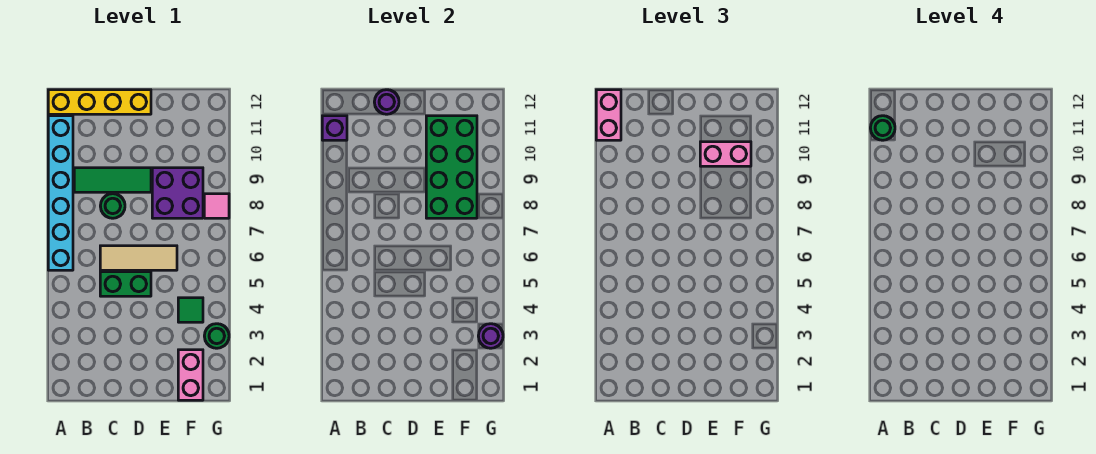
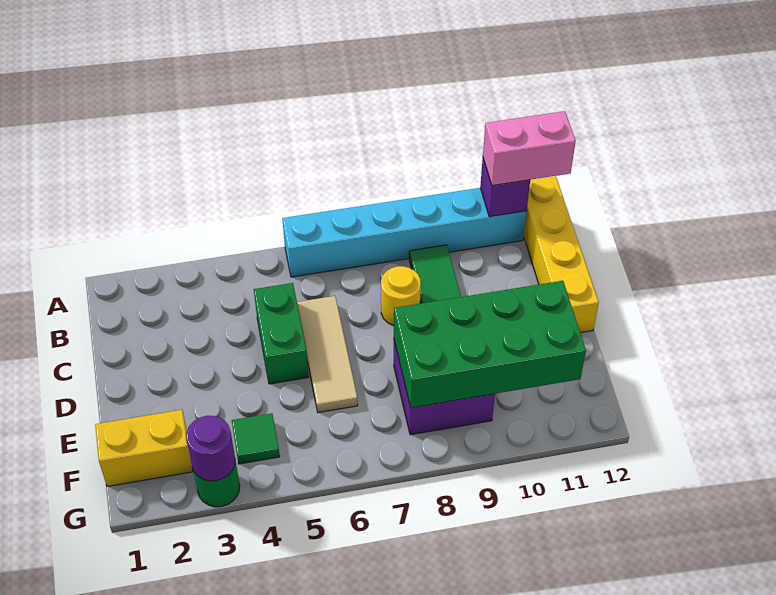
green round brick A11 level 4 -> none
green round brick C8 level 1 -> yellow round brick C8 level 1
purple round brick C12 level 2 -> none
pink brick E10:F10 level 3 -> none
pink brick F1:F2 level 1 -> yellow brick F1:F2 level 1
pink tile G8 level 1 -> none

